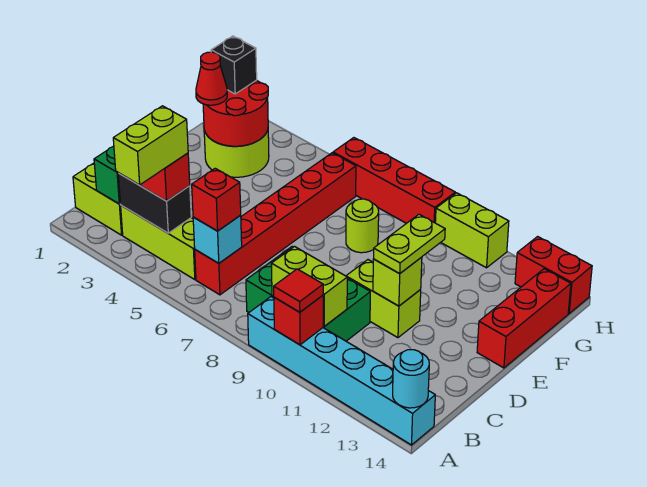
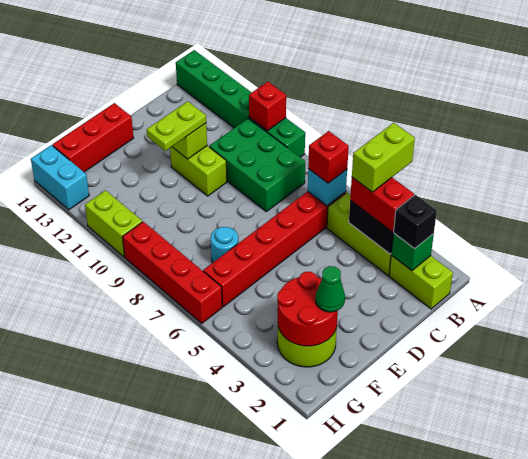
cyan brick A9:A14 level 1 -> green brick A9:A14 level 1
red tile A10 level 3 -> none
cyan round brick A14 level 2 -> cyan round brick F7 level 1
lime brick B9:B10 level 2 -> none
red cone F2 level 3 -> green cone F2 level 3
lime round brick F8 level 1 -> none
black brick G2 level 3 -> black brick B2 level 3
red brick H13:H14 level 1 -> cyan brick H13:H14 level 1

